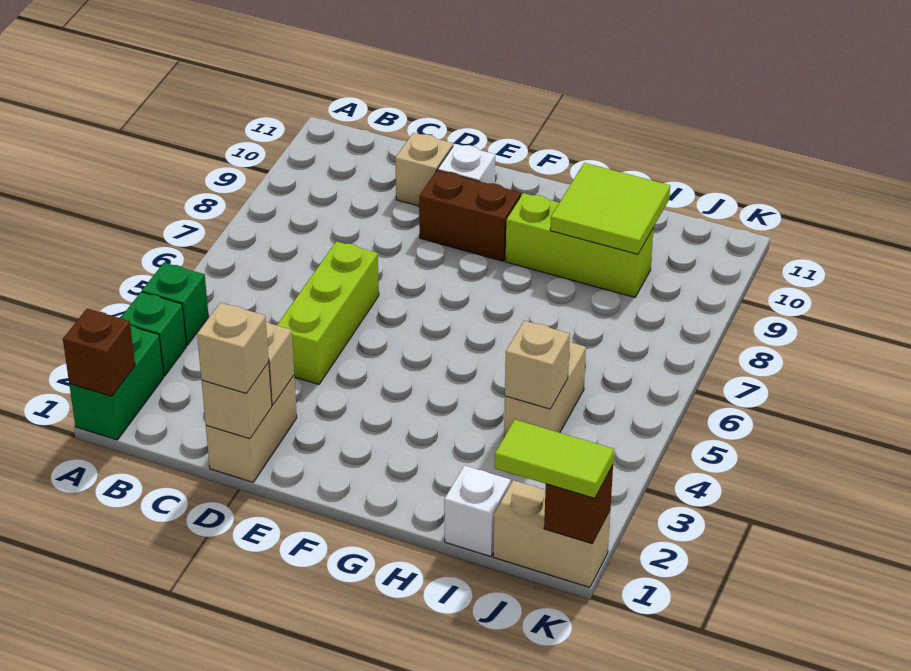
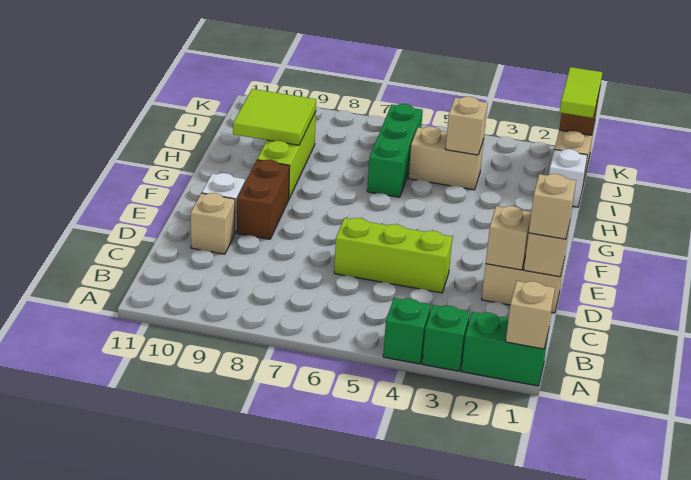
brown brick A1 level 2 -> tan brick A1 level 2
none -> green brick H6:J6 level 1

